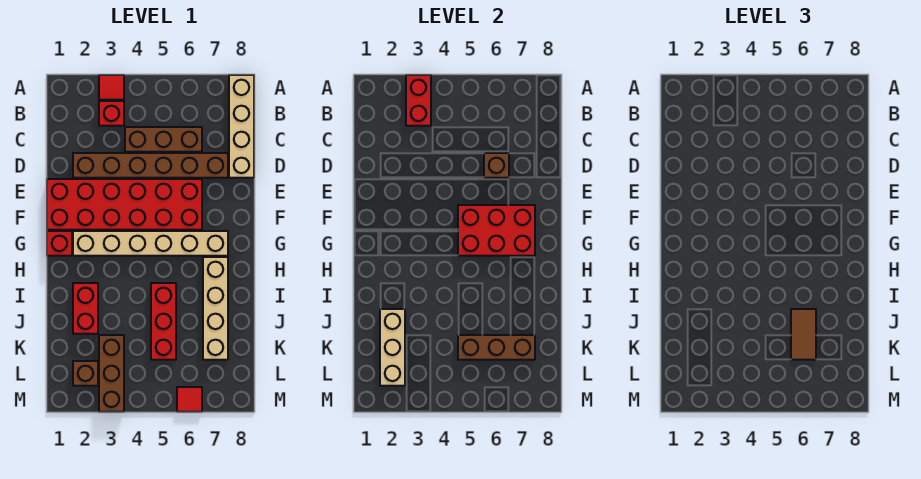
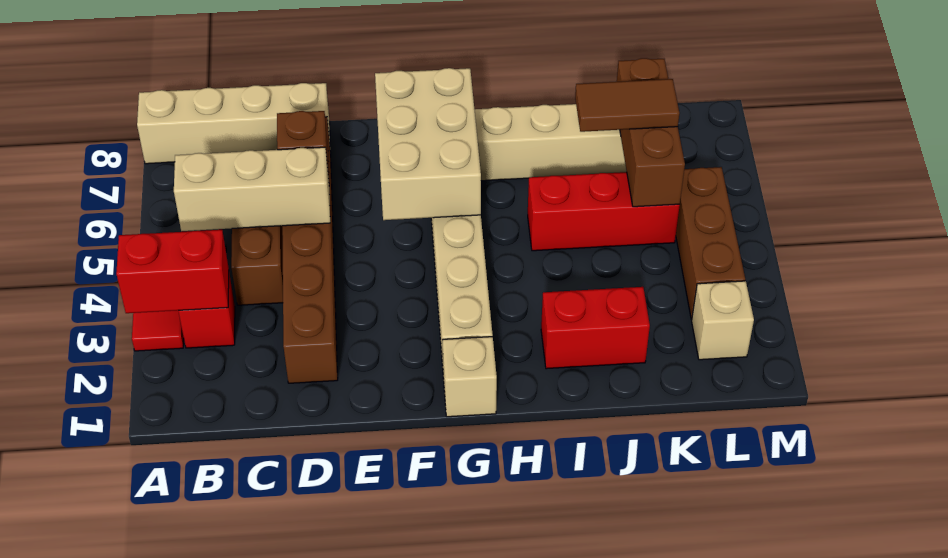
red brick E1:F6 level 1 -> none
red brick F5:G7 level 2 -> tan brick F5:G7 level 2
red brick G1 level 1 -> tan brick G1 level 1
tan brick J2:L2 level 2 -> tan brick B5:D5 level 2
brown brick K3:M3 level 1 -> brown brick L3:L5 level 1
brown brick L2 level 1 -> tan brick L2 level 1
red tile M6 level 1 -> none

